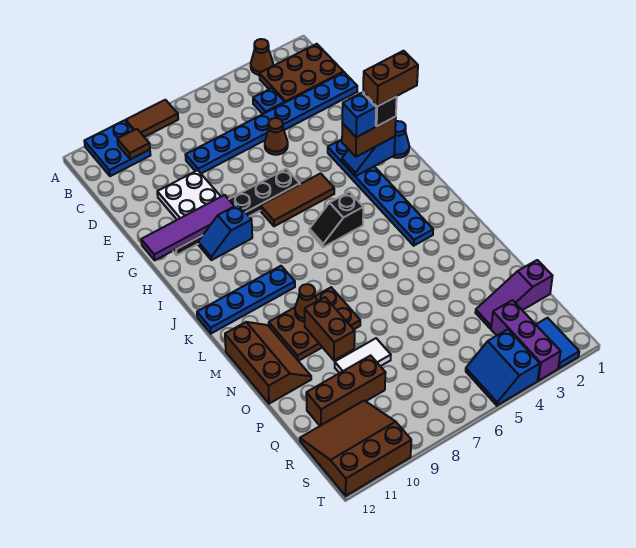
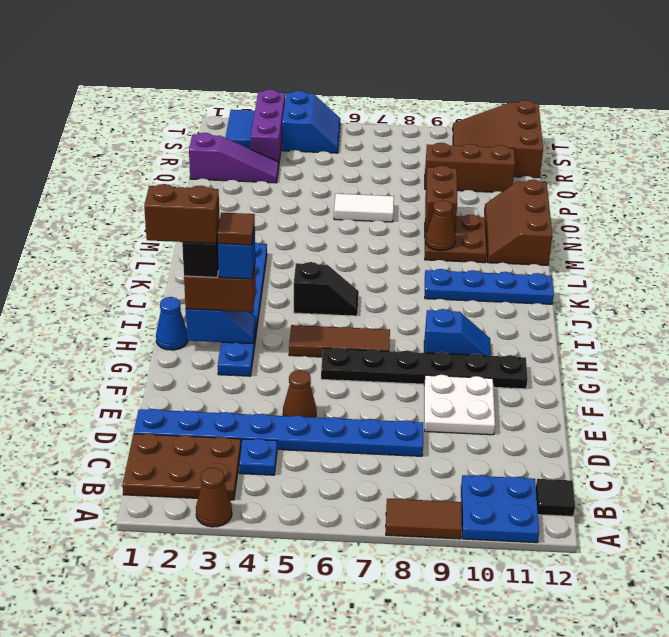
brown tile B10 level 2 -> brown tile H3 level 5
none -> black tile B12 level 1
purple tile G9:G12 level 2 -> none
brown plate M8:N10 level 1 -> brown plate M9:N10 level 1
white tile P8:P9 level 1 -> white tile O6:O7 level 1
brown slope R10:T12 level 1 top T -> brown slope R10:T12 level 1 top 12

